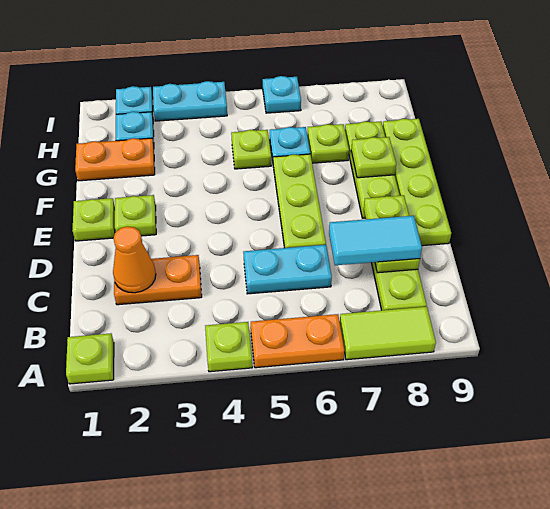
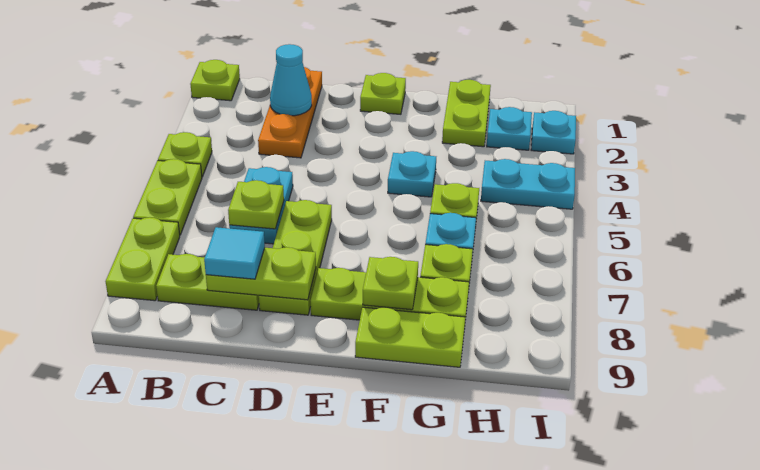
orange plate A5:A6 level 1 -> lime plate A5:A6 level 1
lime tile A7:A8 level 1 -> lime plate A7:A8 level 1
orange plate C2:C3 level 1 -> orange plate C1:C3 level 1
orange cone C2 level 2 -> cyan cone C2 level 2
cyan tile C7:C8 level 3 -> cyan tile C8 level 3
lime plate D6:F6 level 1 -> lime plate D6:D8 level 1
lime plate D9:G9 level 1 -> lime plate F9:G9 level 1
lime plate E2 level 1 -> lime plate C6 level 2
orange plate G1:G2 level 1 -> lime plate G1:G2 level 1
cyan plate I3:I4 level 1 -> cyan plate H4:I4 level 1
cyan plate I6 level 1 -> cyan plate F4 level 1

